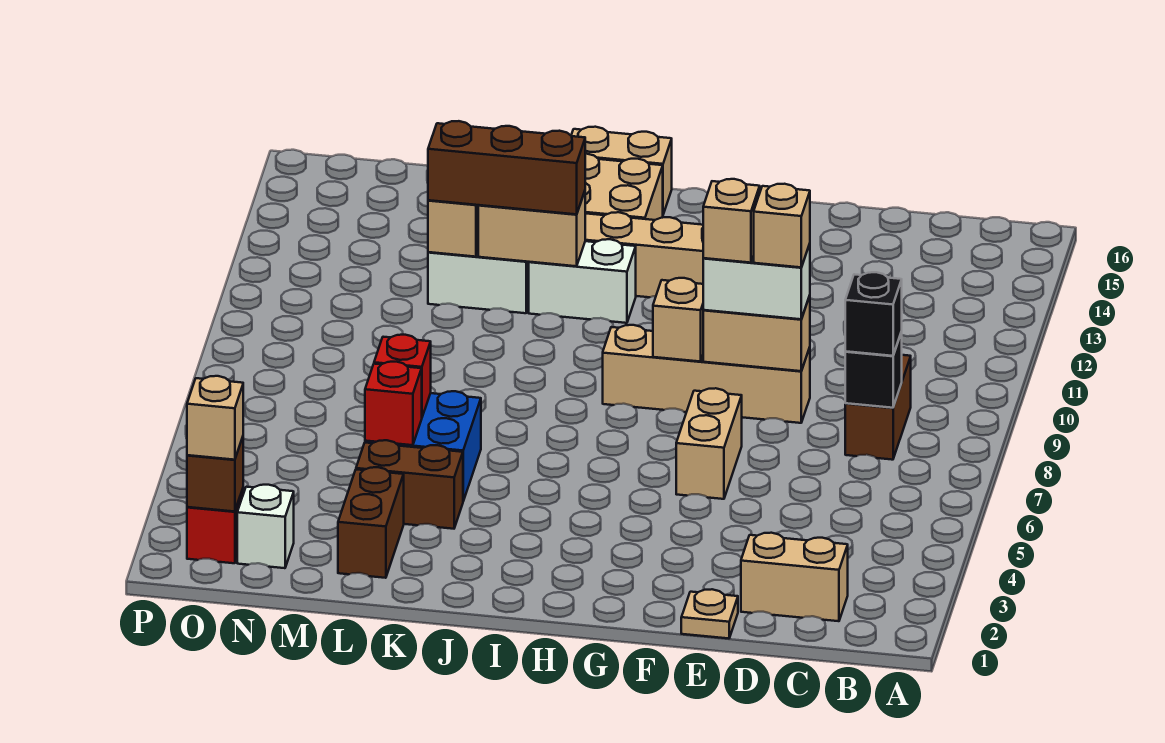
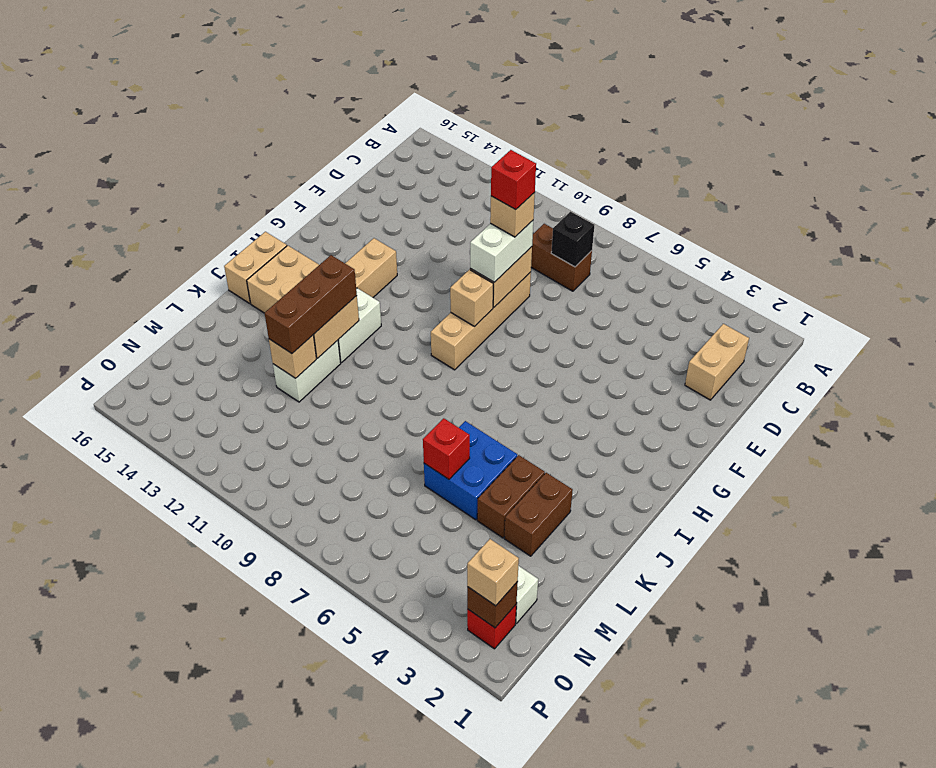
black brick C8 level 3 -> none
tan plate E1 level 1 -> none
tan brick F6:F7 level 1 -> none
tan brick F9 level 4 -> none
brown brick L2:L3 level 1 -> brown brick K3:L3 level 1
red brick L5 level 2 -> red brick E9 level 5

